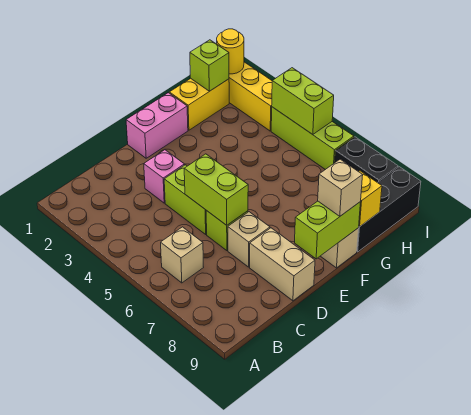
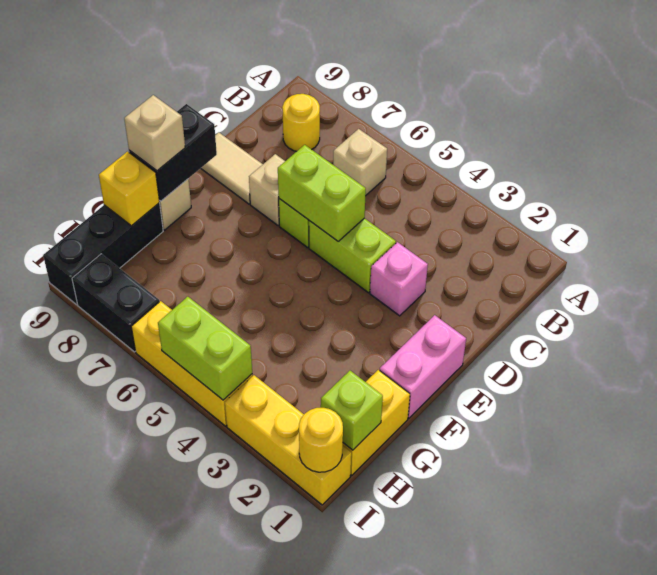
none -> yellow round brick B8 level 1
tan brick D8:D9 level 1 -> tan tile D8:D9 level 1
lime brick E9:F9 level 2 -> black brick E9:F9 level 2
lime brick I4:I6 level 1 -> yellow brick I4:I6 level 1

